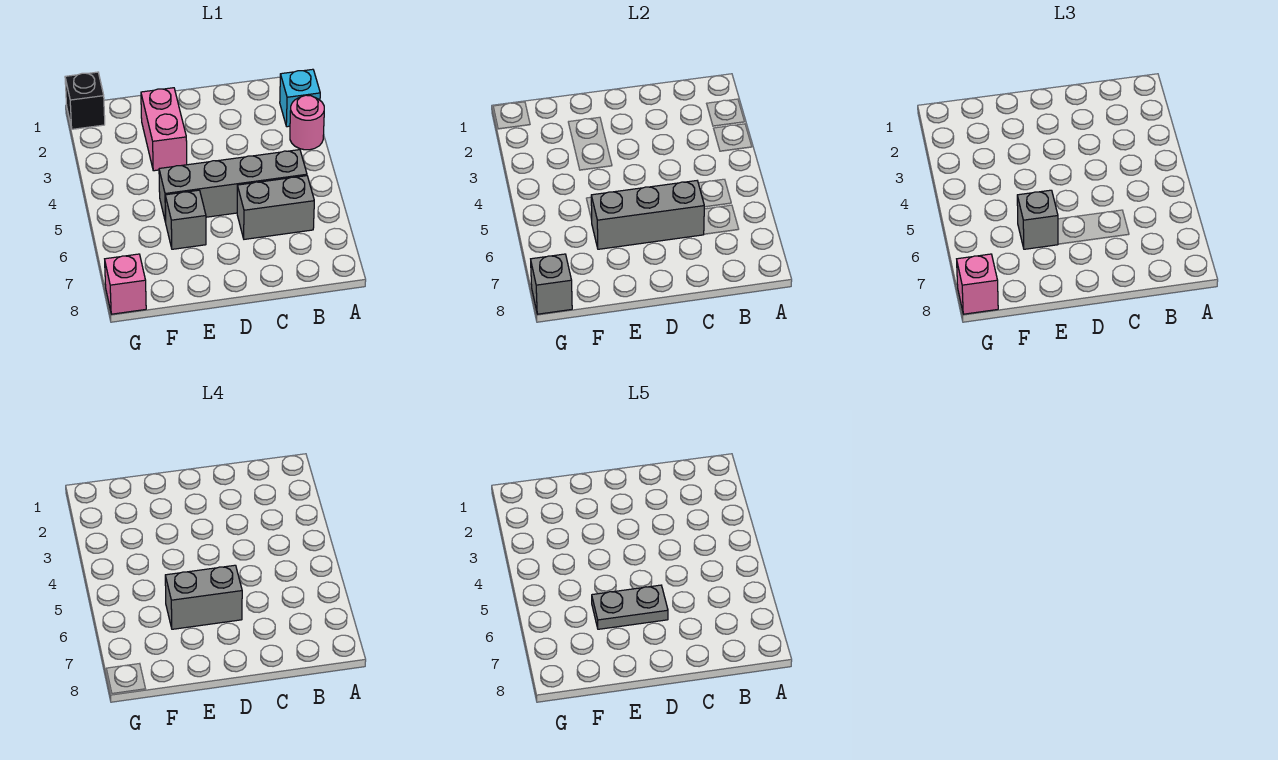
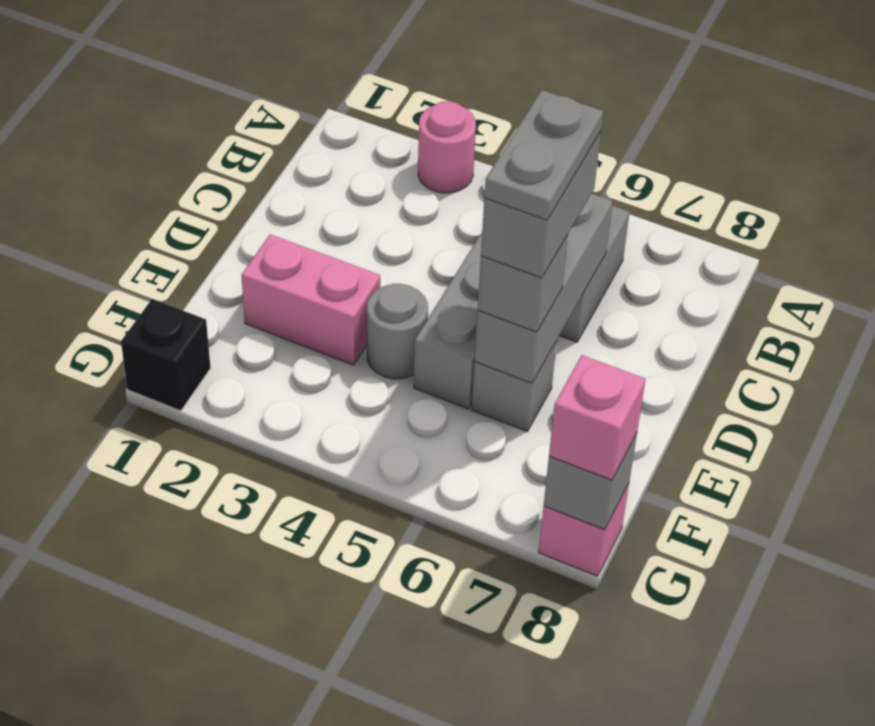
cyan brick A2 level 1 -> none
none -> grey round brick E4 level 1

